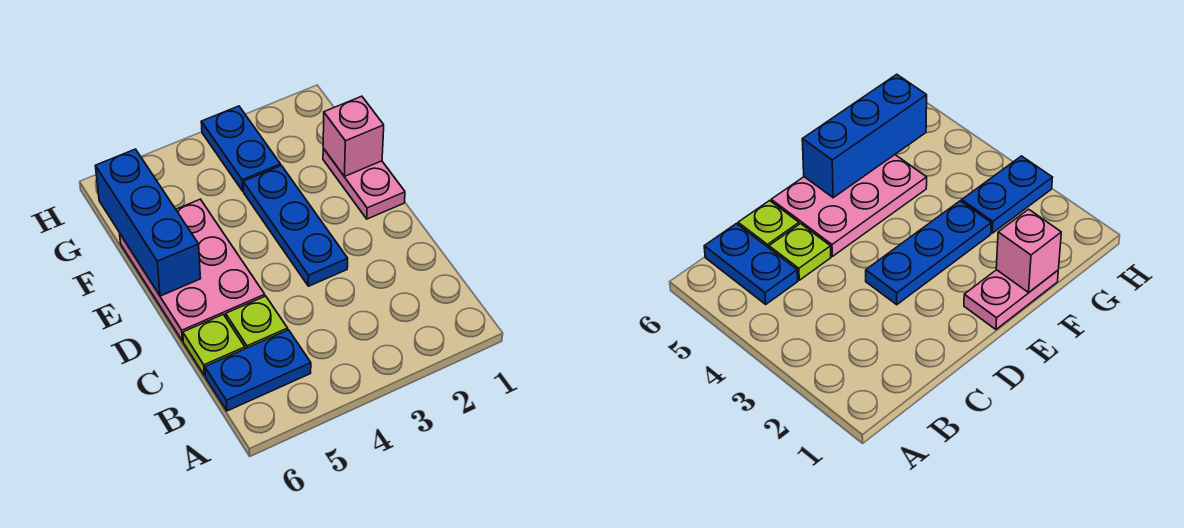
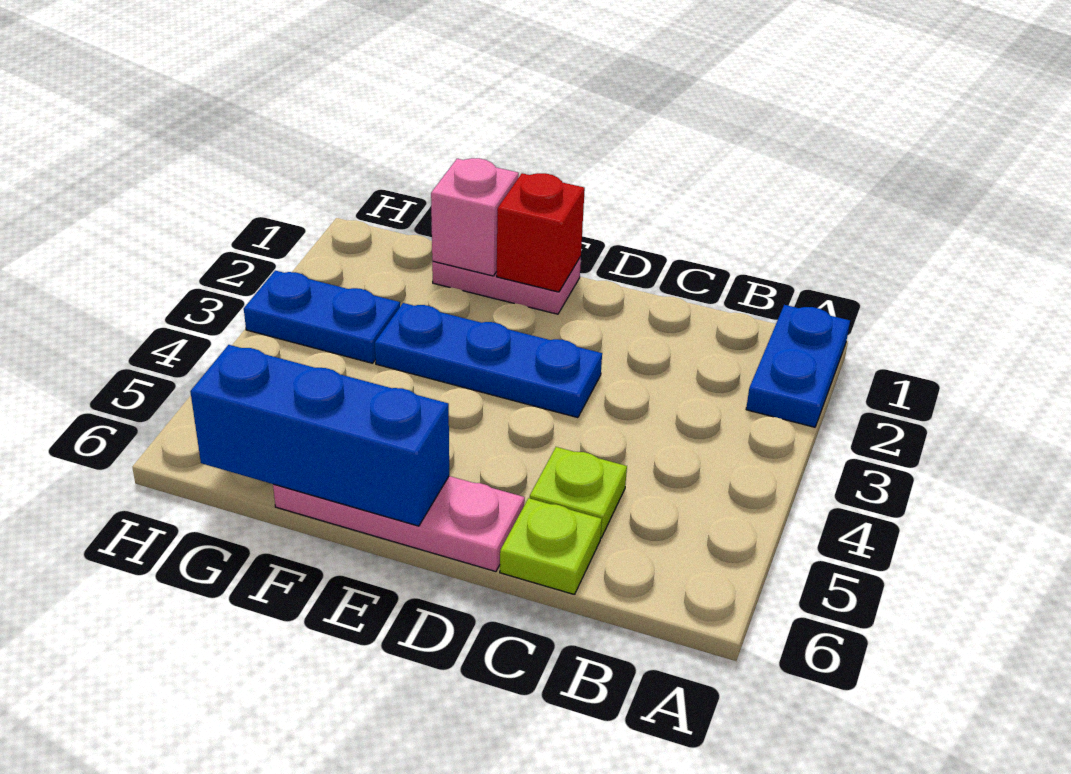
blue plate B5:B6 level 1 -> blue plate A1:A2 level 1
pink plate D5:F6 level 1 -> pink plate D6:F6 level 1
none -> red brick E1 level 2

